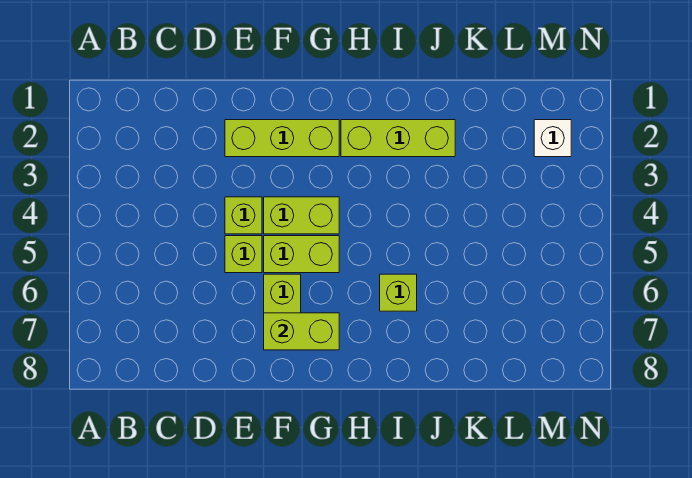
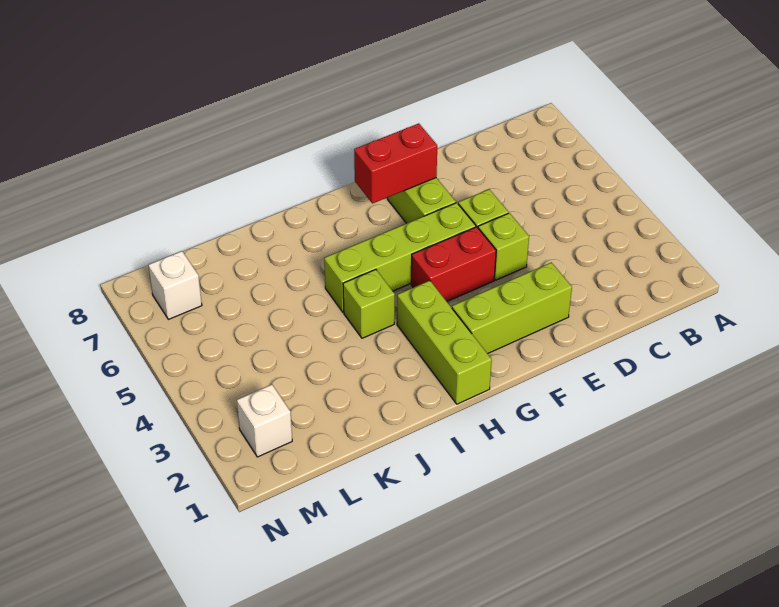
lime brick F4:G4 level 1 -> red brick F4:G4 level 1
lime brick F5:G5 level 1 -> lime brick F5:I5 level 1
lime brick F7:G7 level 2 -> red brick F7:G7 level 2
lime brick H2:J2 level 1 -> lime brick H1:H3 level 1
lime brick I6 level 1 -> lime brick I4 level 1
none -> white brick M7 level 1

